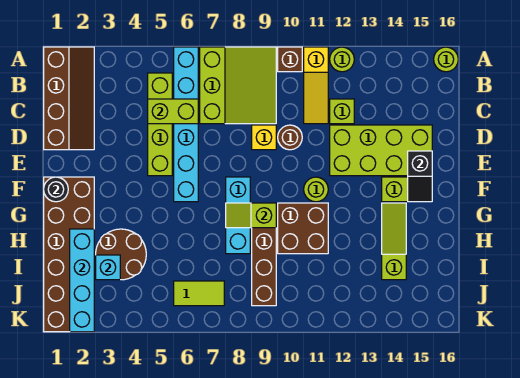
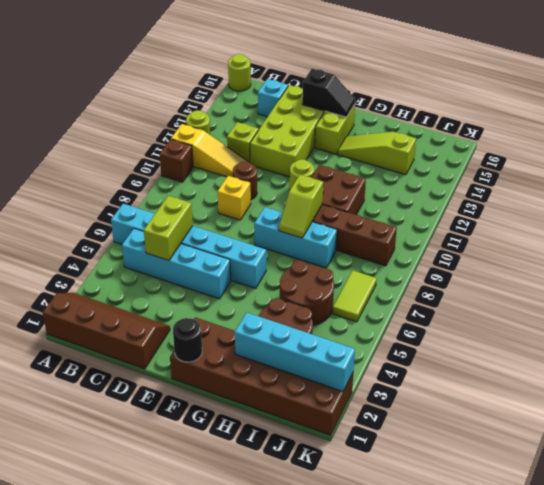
lime slope A7:C9 level 1 top 7 -> none
lime brick B5:E5 level 1 -> cyan brick B5:E5 level 1
none -> brown round brick H5:I6 level 1
cyan brick I3 level 2 -> cyan brick C15 level 1

